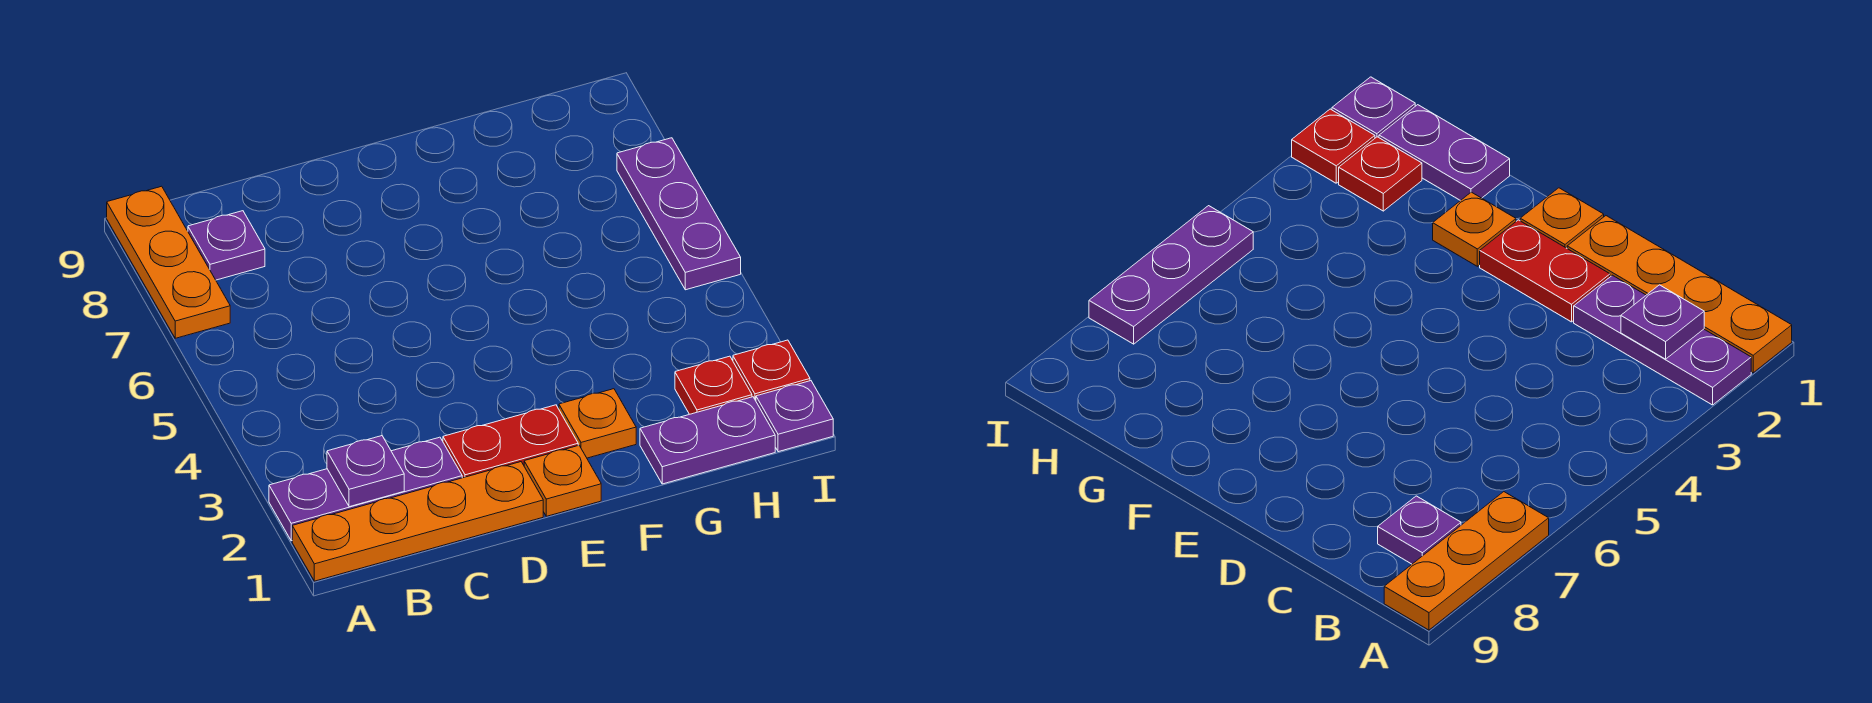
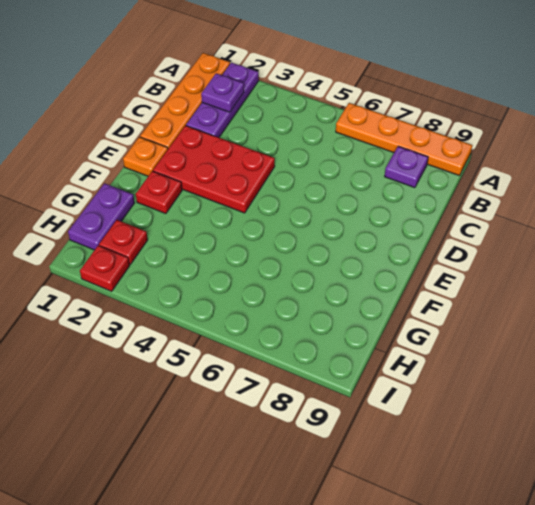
orange plate A7:A9 level 1 -> orange plate A6:A9 level 1
red plate D2:E2 level 1 -> red plate D2:E4 level 1
orange plate F2 level 1 -> red plate F2 level 1
purple plate I1 level 1 -> none
purple plate I5:I7 level 1 -> none

